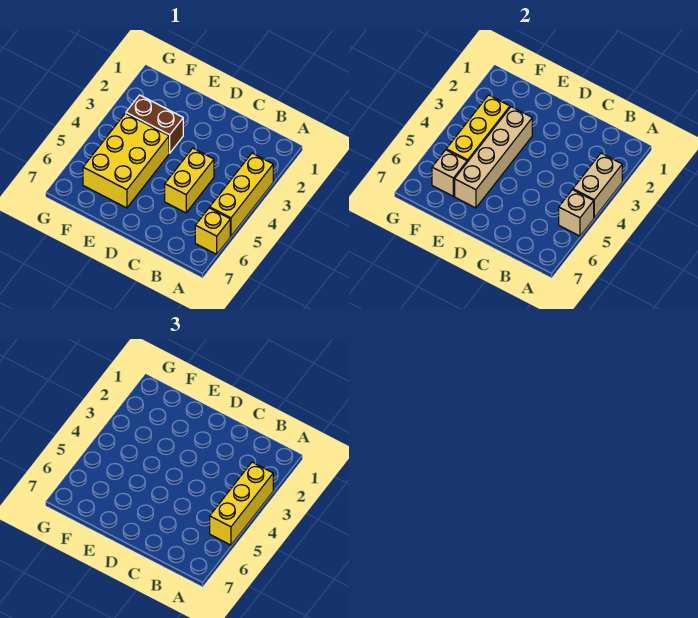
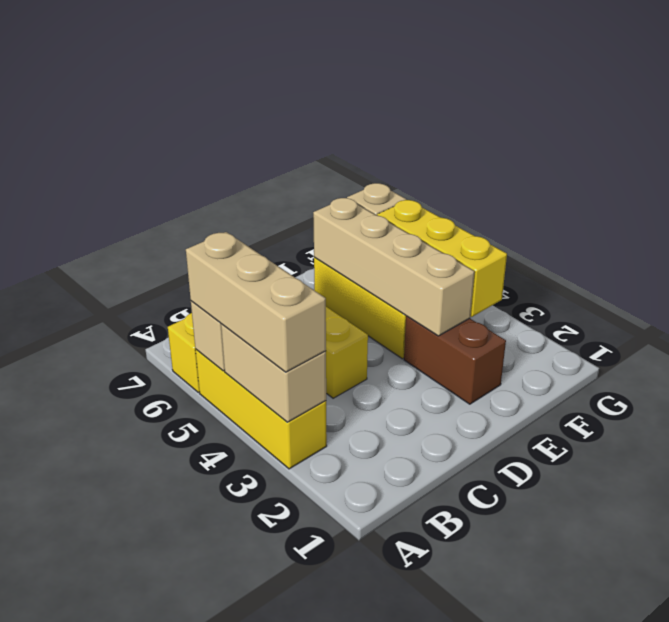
yellow brick A3:A5 level 3 -> tan brick A3:A5 level 3
brown brick E3:F3 level 1 -> brown brick E2:E3 level 1

